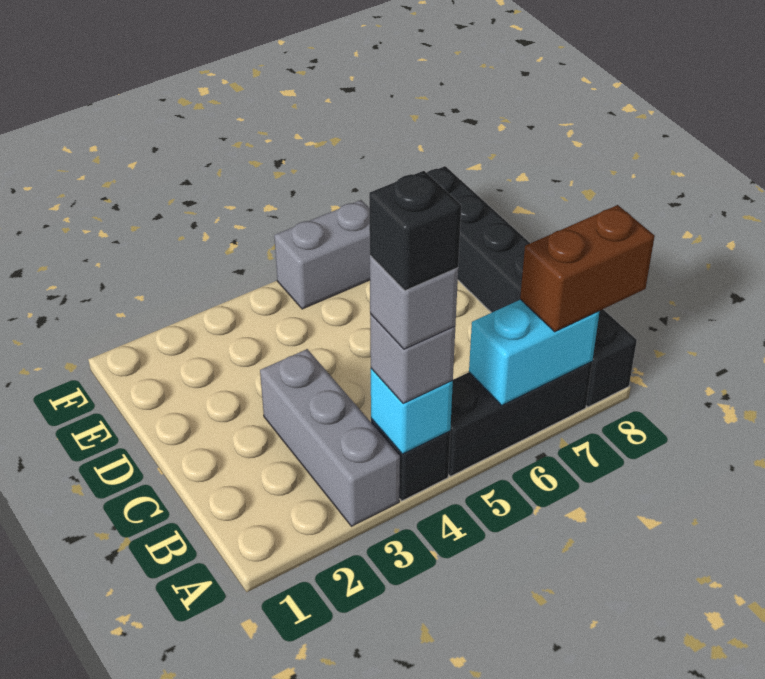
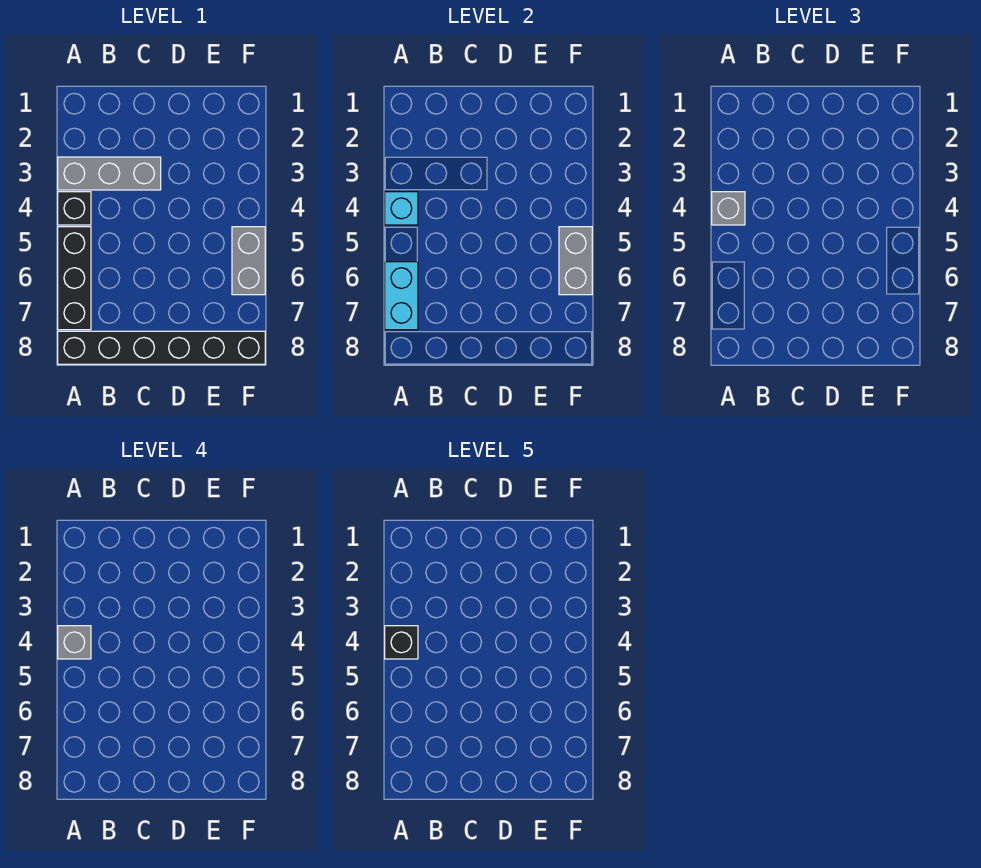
brown brick A7:A8 level 3 -> none
none -> grey brick F5:F6 level 2

